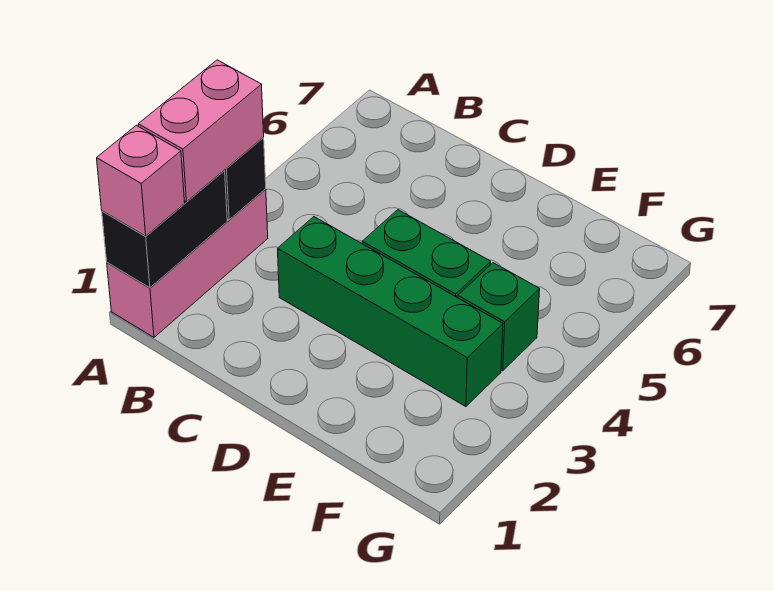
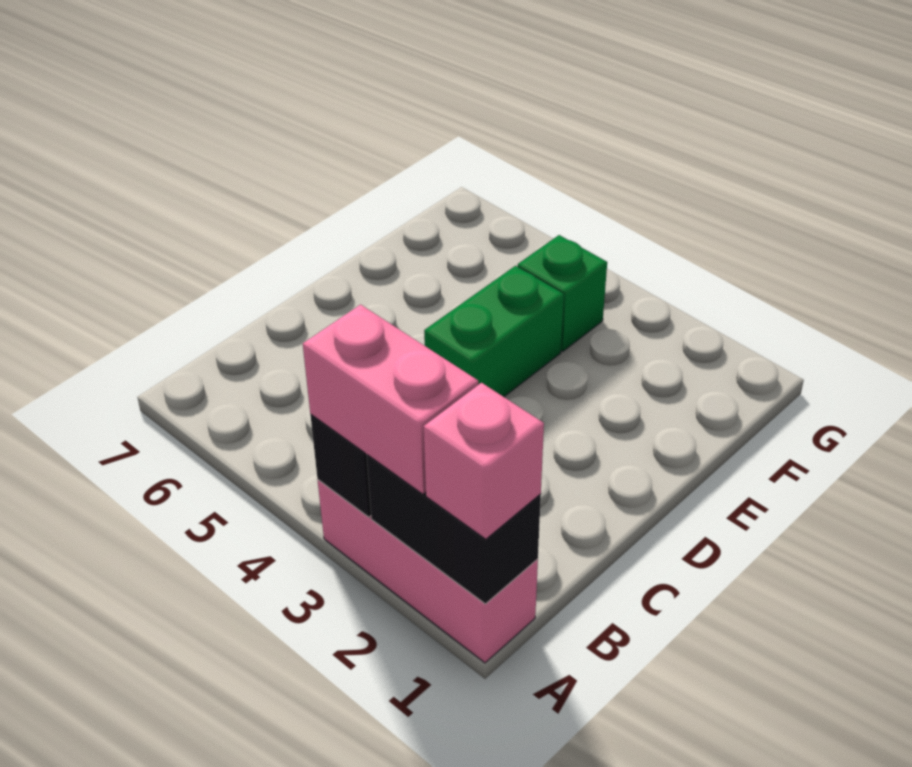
green brick C3:F3 level 1 -> none

